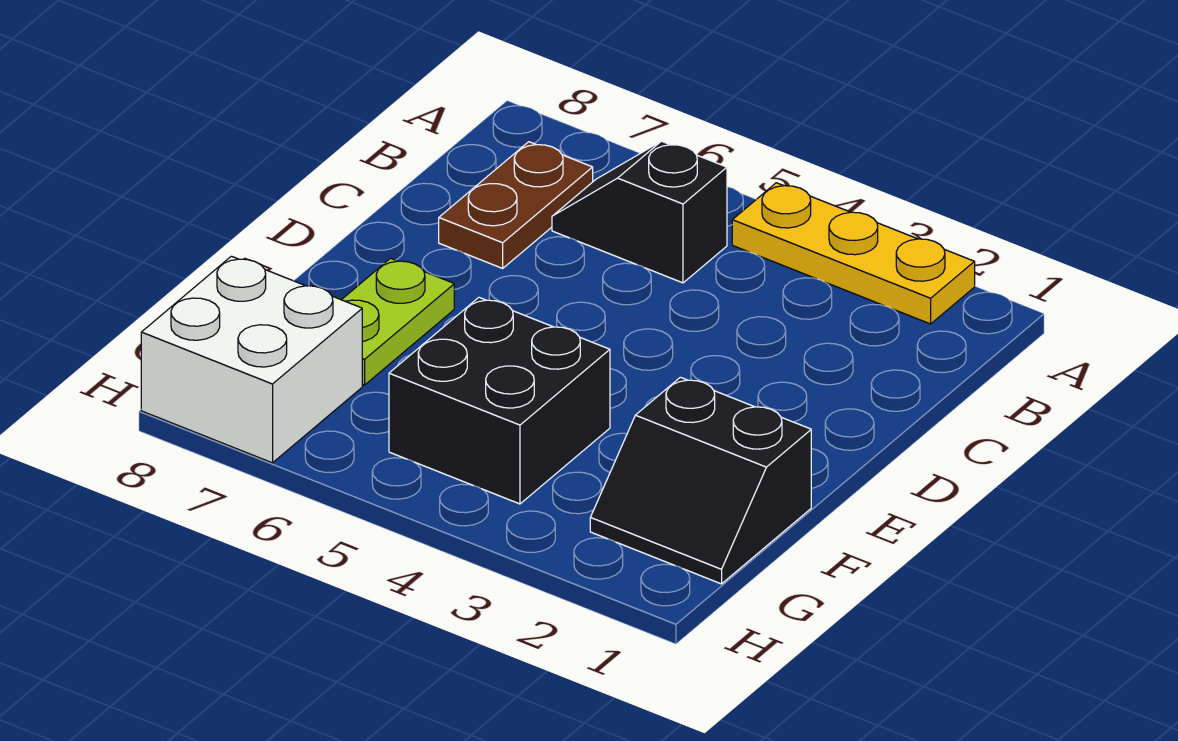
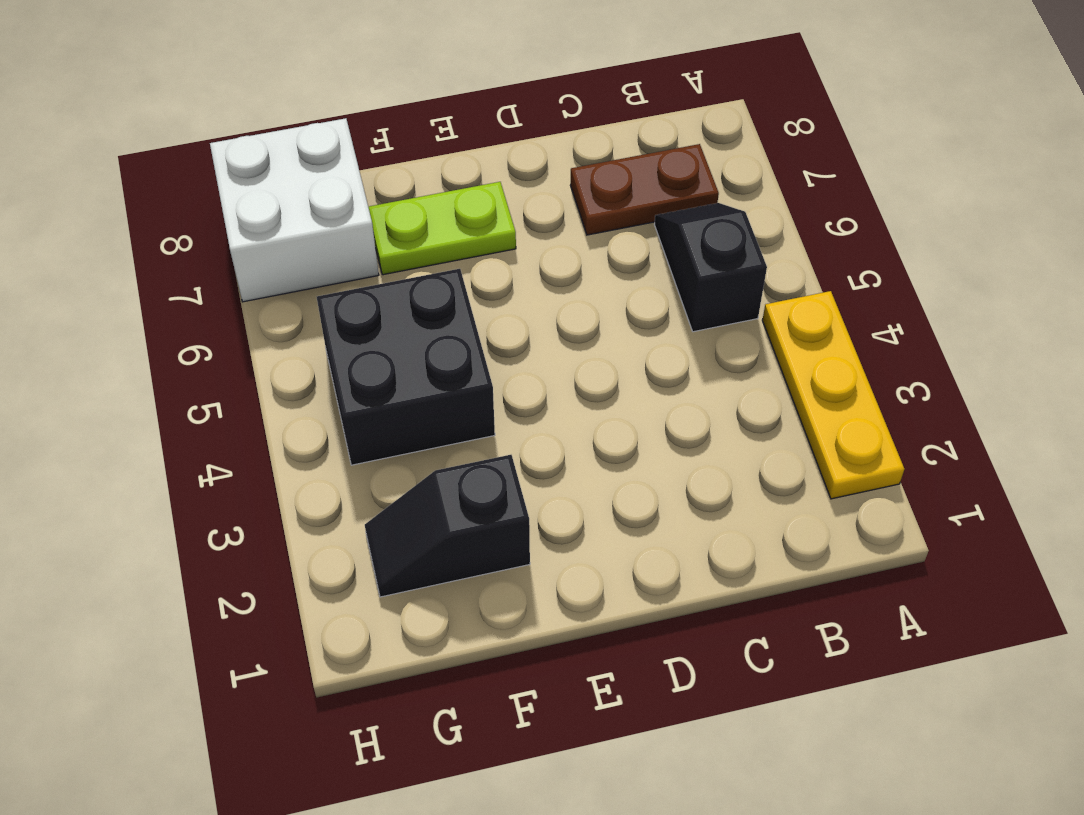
black slope F1:G2 level 1 top F -> black slope F2:G2 level 1 top F

